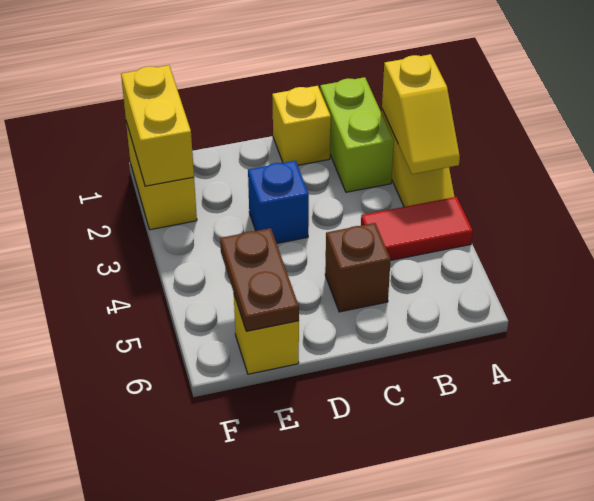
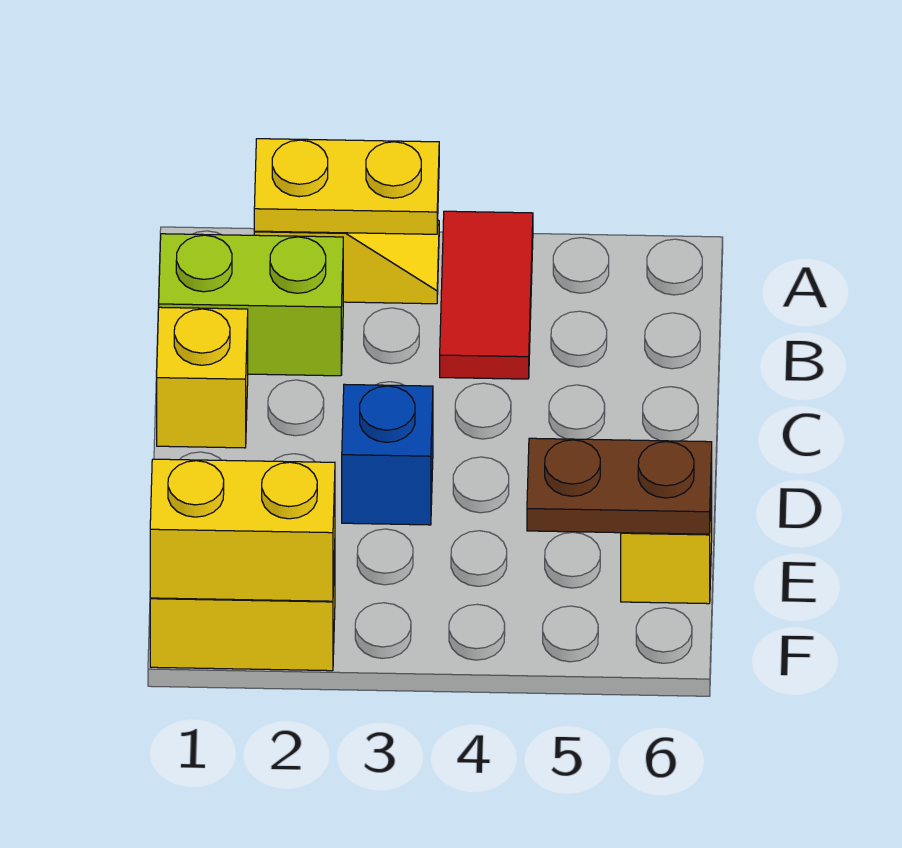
yellow slope A2:A3 level 2 top 2 -> yellow plate A2:A3 level 2
brown brick C5 level 1 -> none

